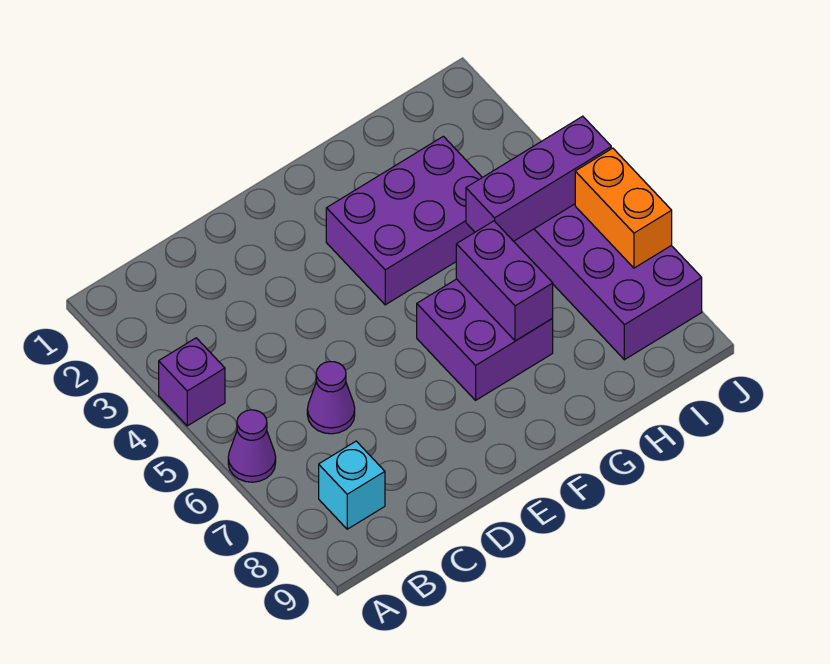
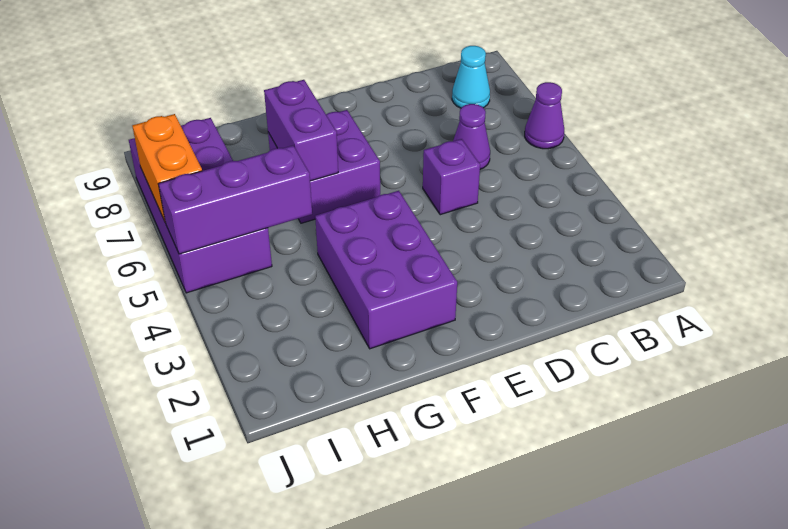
purple brick A4 level 1 -> purple brick D5 level 1
cyan brick B8 level 1 -> cyan cone B8 level 1
purple brick F3:H4 level 1 -> purple brick F2:G4 level 1

